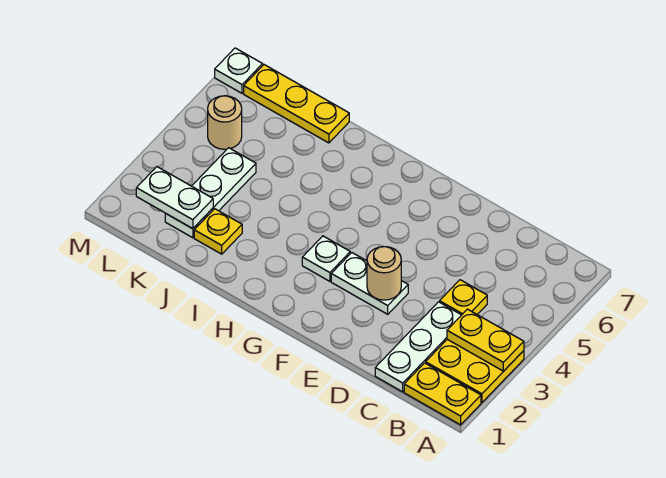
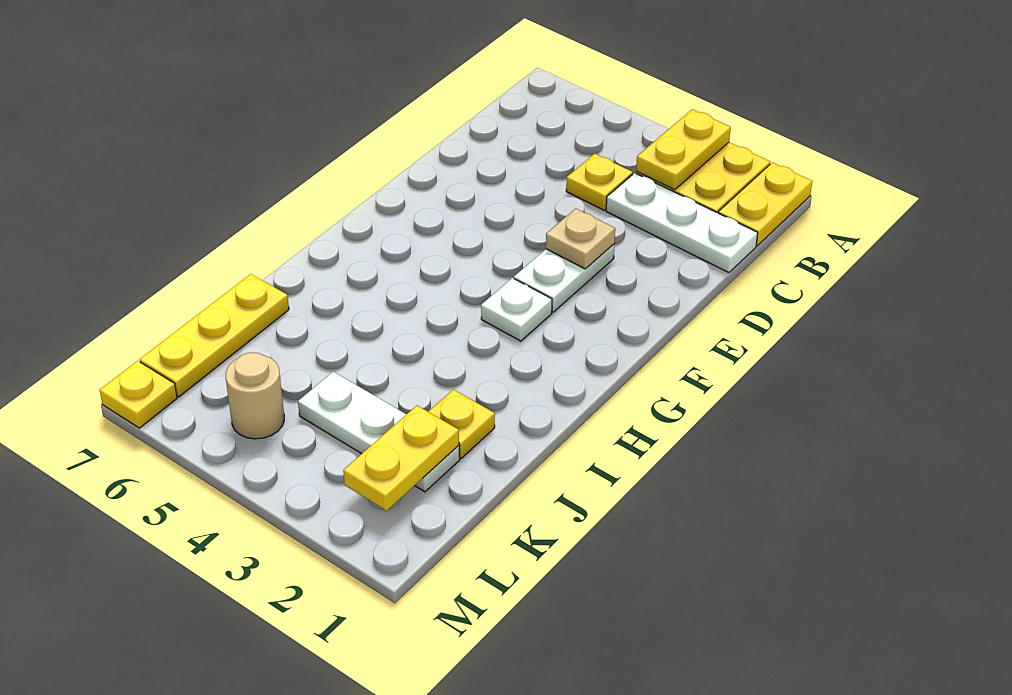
tan round brick E3 level 2 -> tan plate E3 level 2
white plate K2:L2 level 2 -> yellow plate K2:L2 level 2
white plate M7 level 1 -> yellow plate M7 level 1

